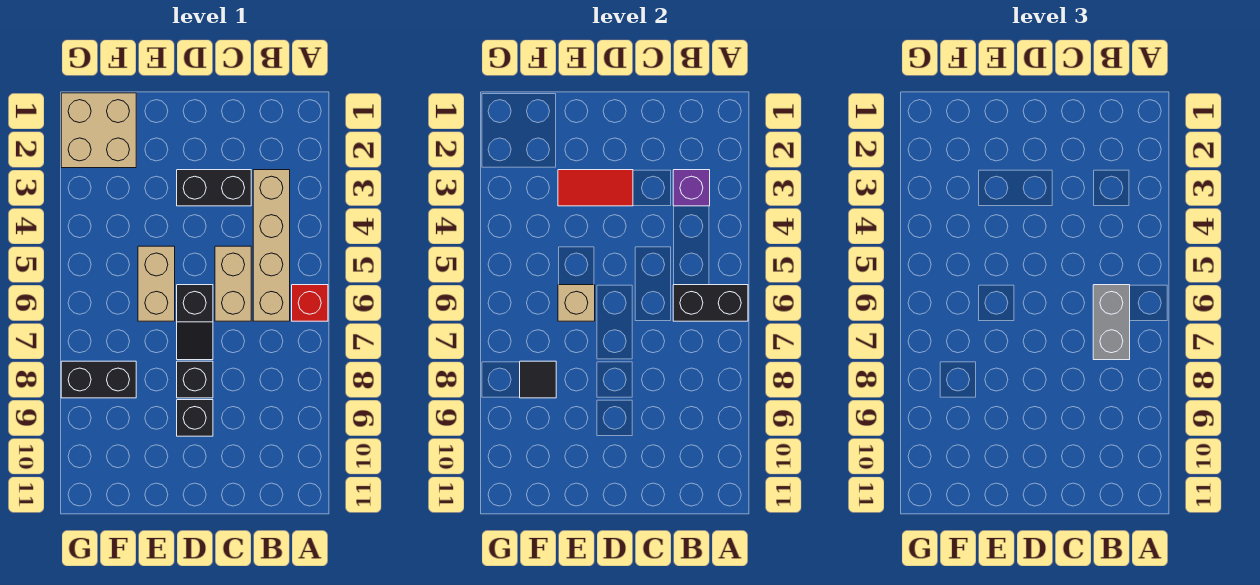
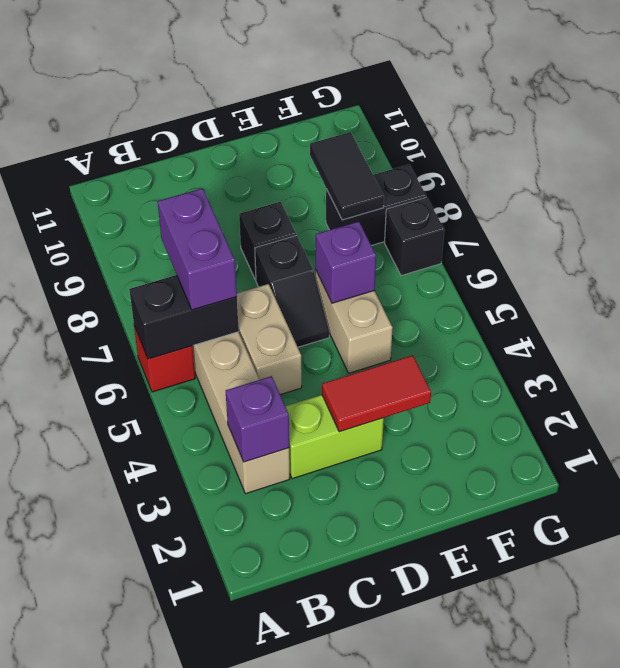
grey brick B6:B7 level 3 -> purple brick B6:B7 level 3
black brick C3:D3 level 1 -> lime brick C3:D3 level 1
black slope D6:D7 level 1 top 6 -> black slope D6:D7 level 1 top 7
black brick D9 level 1 -> black brick G7 level 1
tan brick E6 level 2 -> purple brick E6 level 2
tan brick F1:G2 level 1 -> none
black tile F8 level 2 -> black tile F8:F9 level 2

